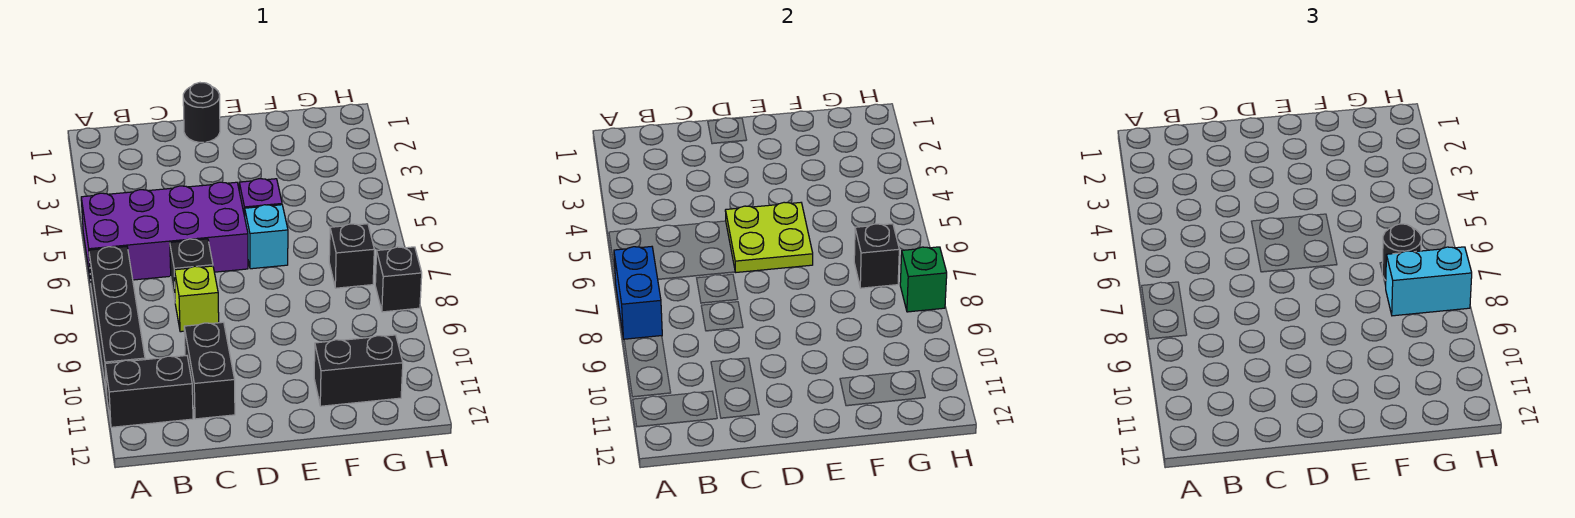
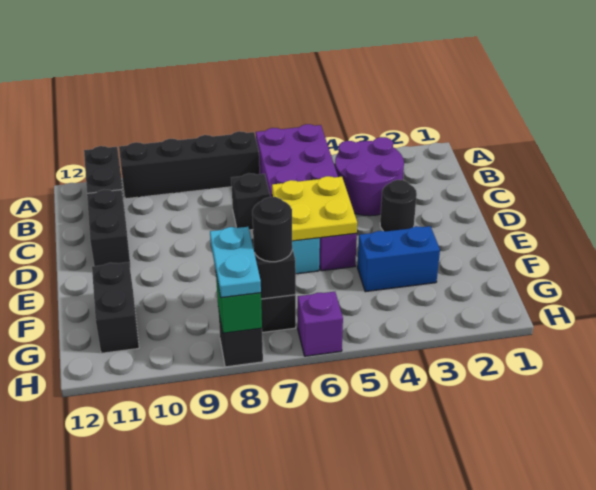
blue brick A7:A8 level 2 -> blue brick F3:F4 level 1
none -> purple round brick B3:C4 level 1
lime brick C8 level 1 -> none
black brick C10:C11 level 1 -> black brick C11:D11 level 1
black round brick D1 level 1 -> black round brick D3 level 1
lime plate D5:E6 level 2 -> yellow plate D5:E6 level 2
cyan brick G8:H8 level 3 -> cyan plate G8:H8 level 3
none -> purple brick H6 level 1

